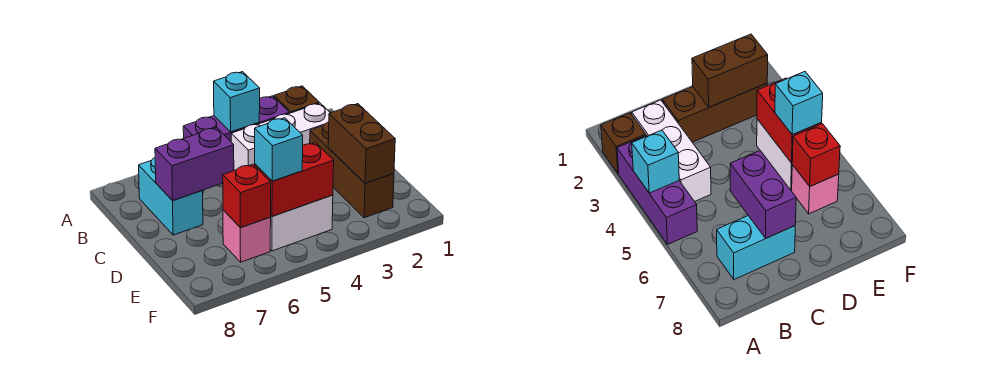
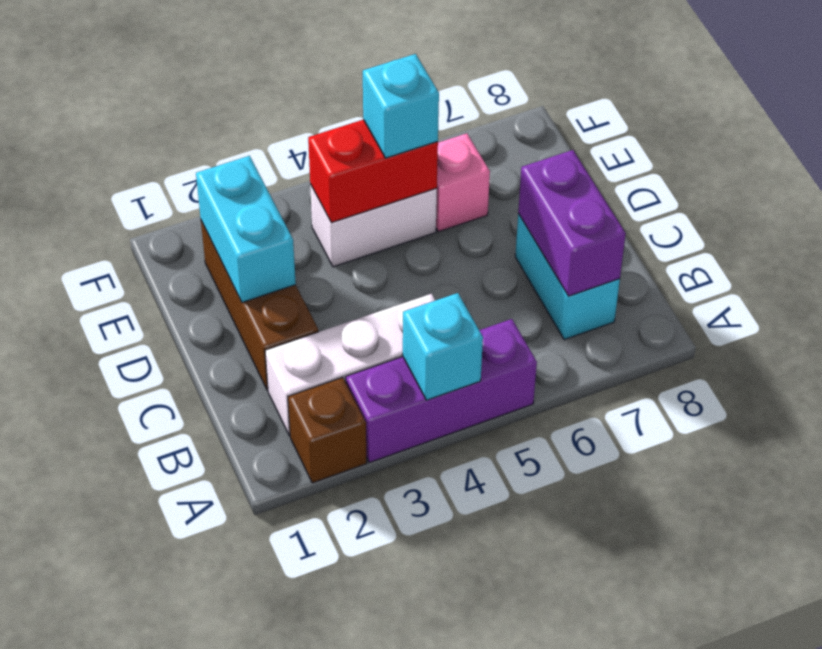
purple brick C6:C7 level 2 -> purple brick B7:C7 level 2
brown brick D2:E2 level 2 -> cyan brick D2:E2 level 2
red brick E6 level 2 -> none

